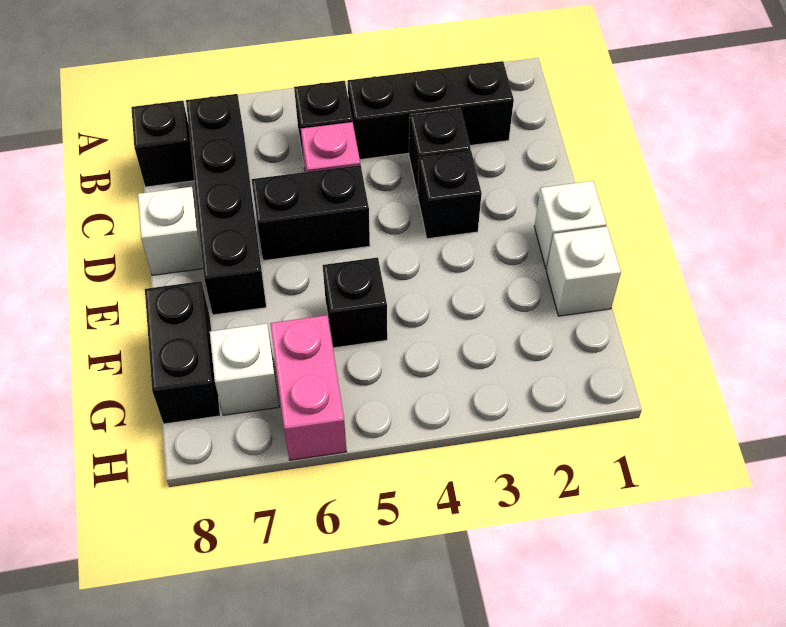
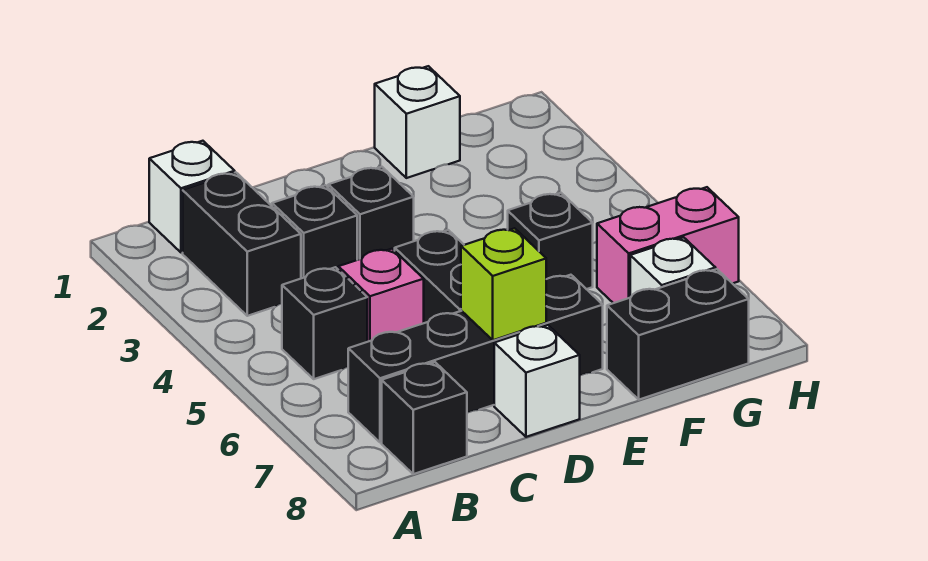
black brick B2:B4 level 1 -> black brick B2:B3 level 1
none -> lime brick D7 level 2
white brick E1 level 1 -> white brick B1 level 1

